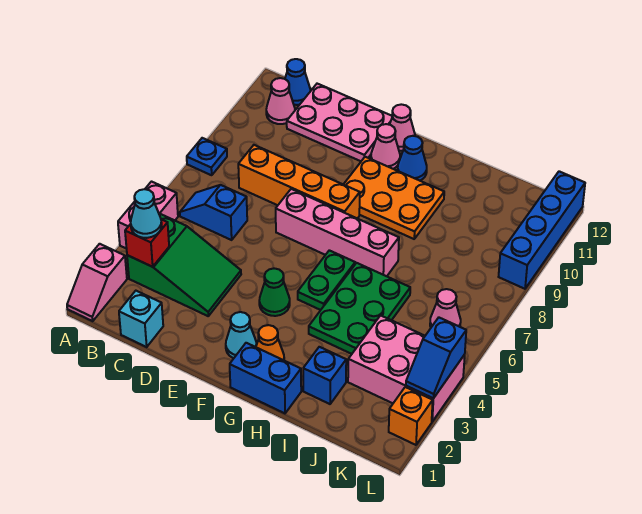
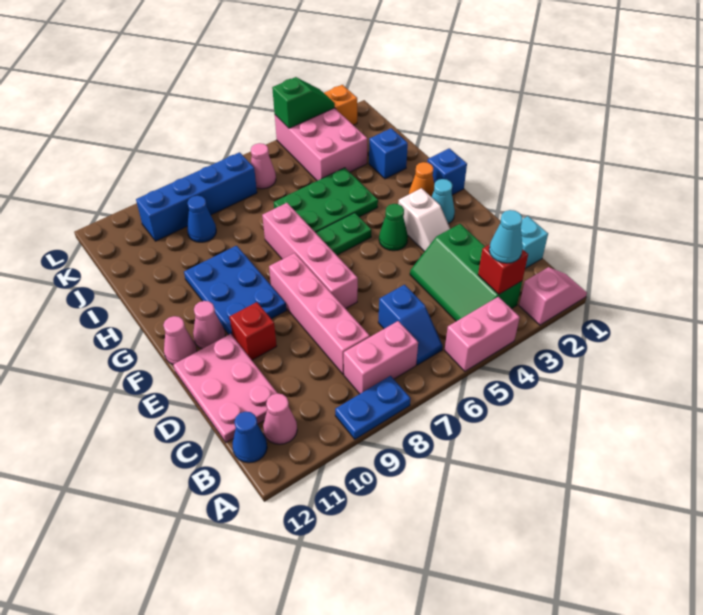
blue plate A8 level 1 -> blue plate A8:A9 level 1
green slope B3:D4 level 1 top B -> green slope B3:D4 level 1 top 3
none -> pink brick B7:B8 level 1
orange brick C8:F8 level 1 -> pink brick C8:F8 level 1
none -> white slope E3:F3 level 1 top F
none -> red brick E10 level 1
orange plate F9:H10 level 1 -> blue plate F9:H10 level 1
blue brick G1:H1 level 1 -> blue brick G1 level 1
blue cone G11 level 1 -> blue cone J9 level 1
blue slope L3:L4 level 2 top 4 -> green slope L3:L4 level 2 top 4
blue brick L9:L12 level 1 -> blue brick K7:K10 level 1

